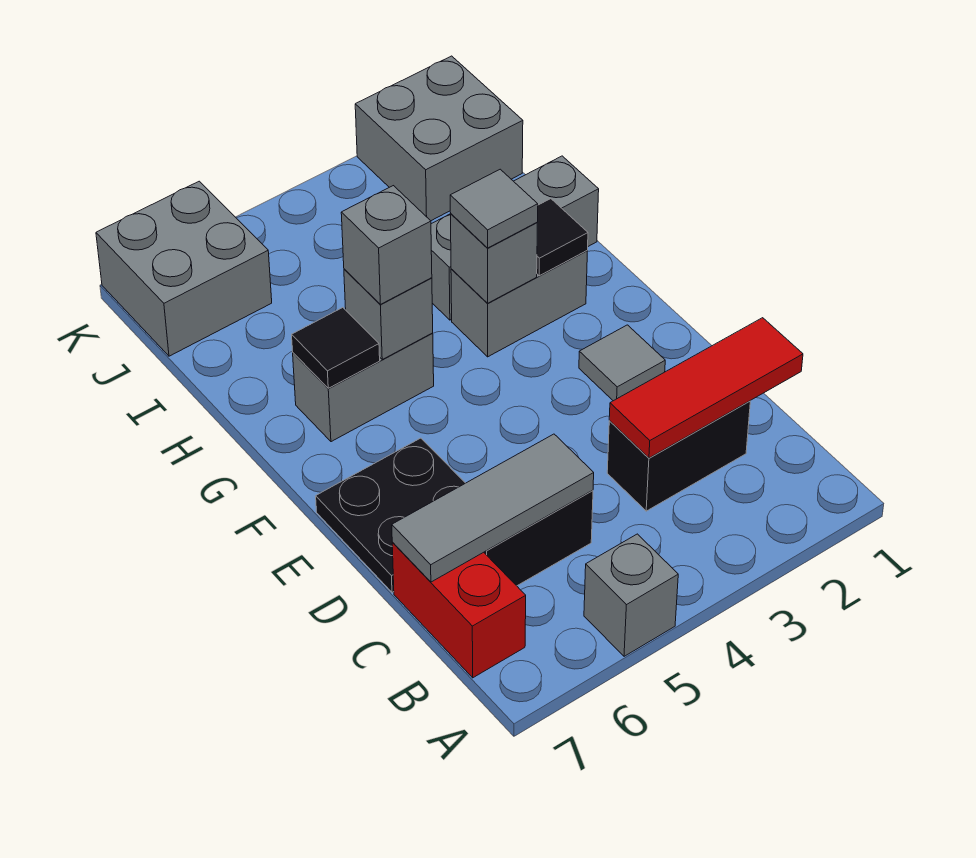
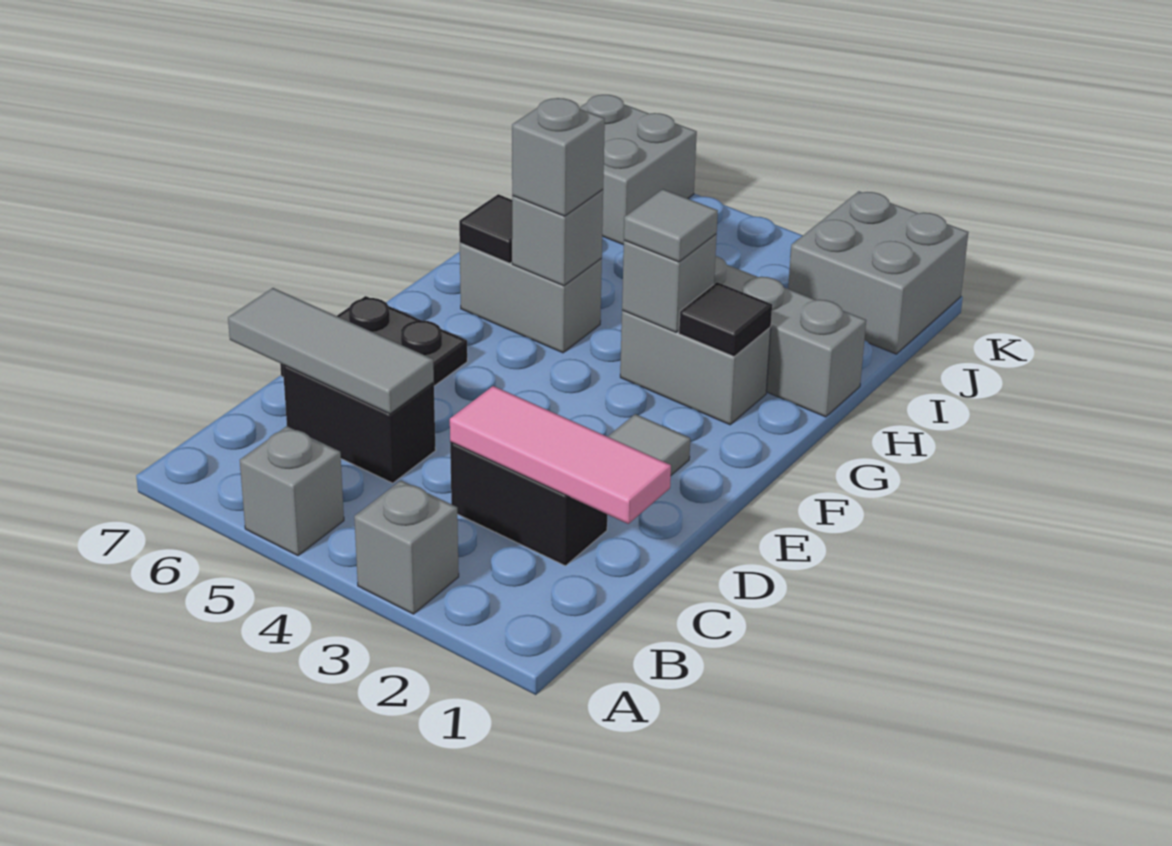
none -> grey brick A3 level 1
red brick B7:C7 level 1 -> none
red tile C1:C3 level 2 -> pink tile C1:C3 level 2

